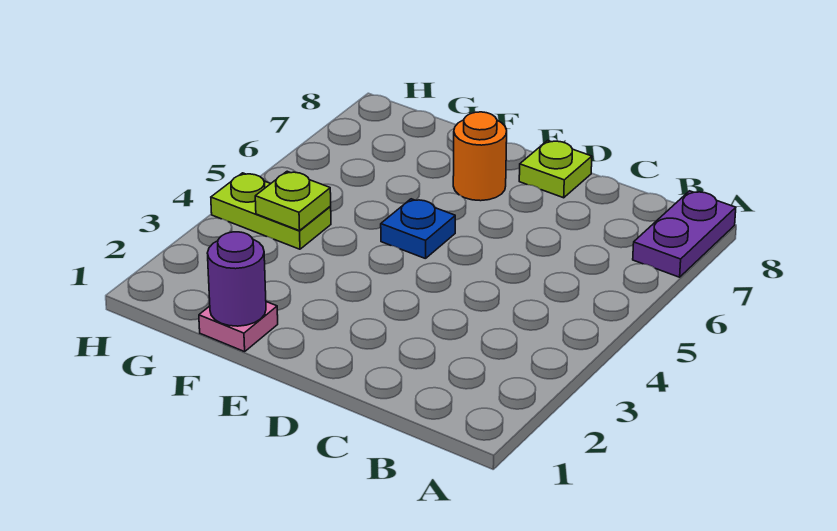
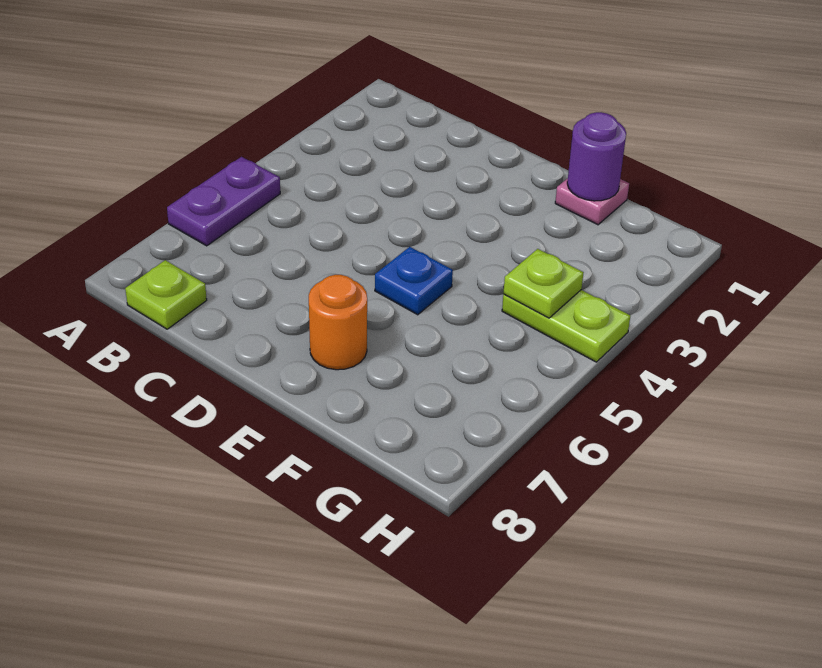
purple plate A7:A8 level 1 -> purple plate A5:A6 level 1
lime plate D8 level 1 -> lime plate B8 level 1

